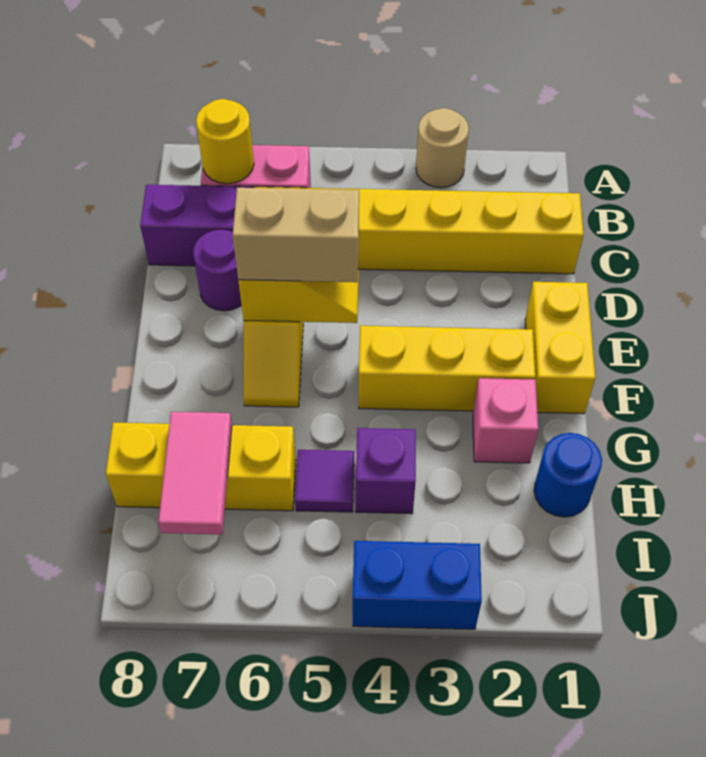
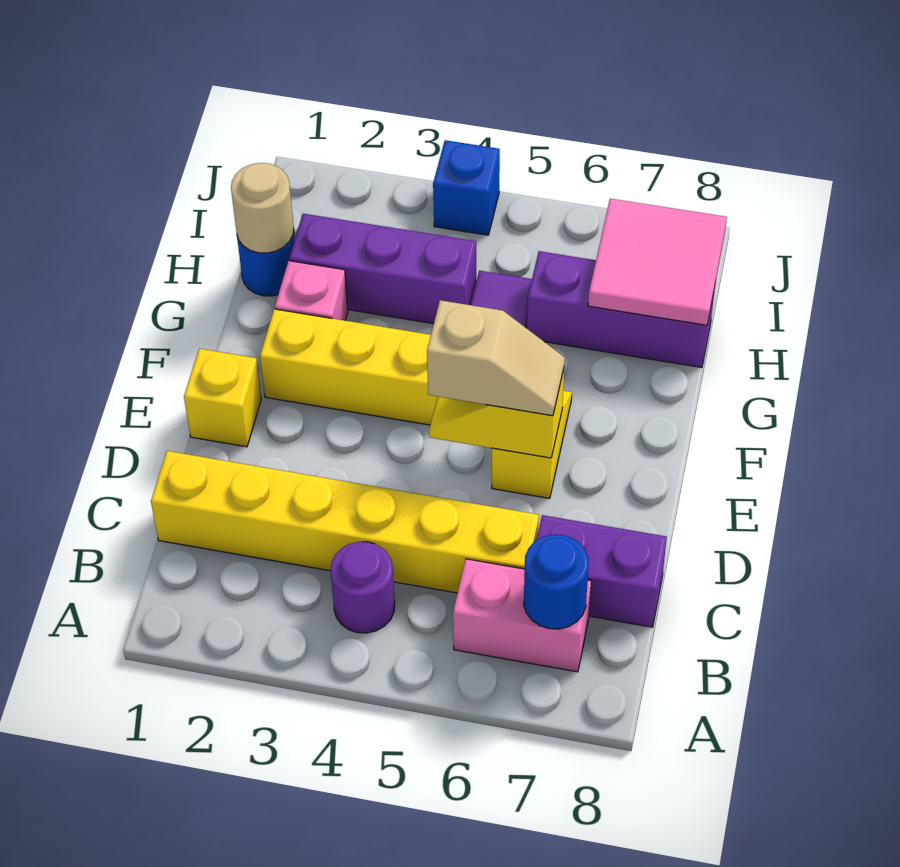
tan round brick A3 level 1 -> tan round brick H1 level 2
yellow round brick B7 level 2 -> blue round brick B7 level 2
purple round brick D7 level 1 -> purple round brick B4 level 1
yellow brick E1:F1 level 1 -> yellow brick E1 level 1
tan brick E5:E6 level 3 -> tan slope E5:E6 level 3 top 5
purple brick H4 level 1 -> purple brick H2:H4 level 1
yellow brick H6:H8 level 1 -> purple brick H6:H8 level 1
pink tile H7:I7 level 2 -> pink tile H7:I8 level 2
blue brick J3:J4 level 1 -> blue brick J4 level 1

